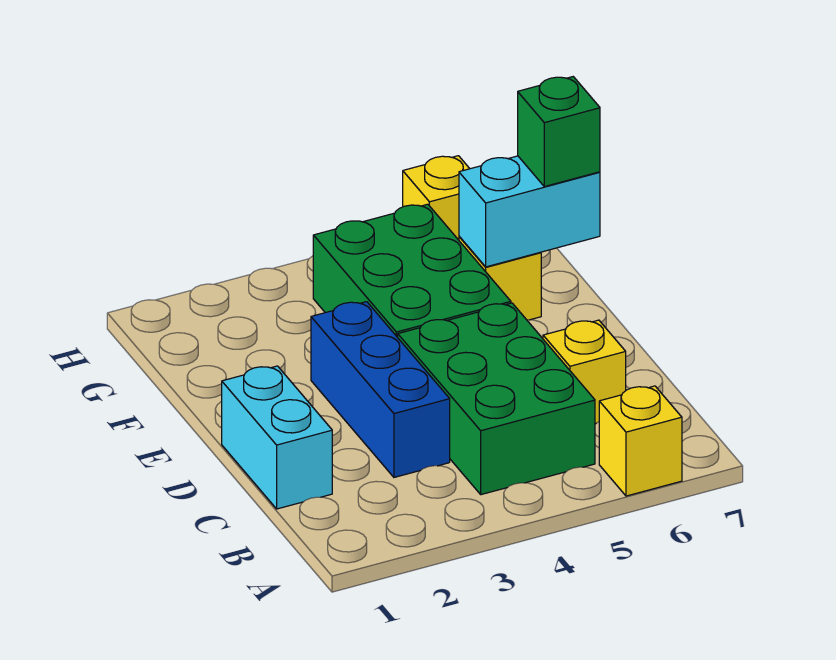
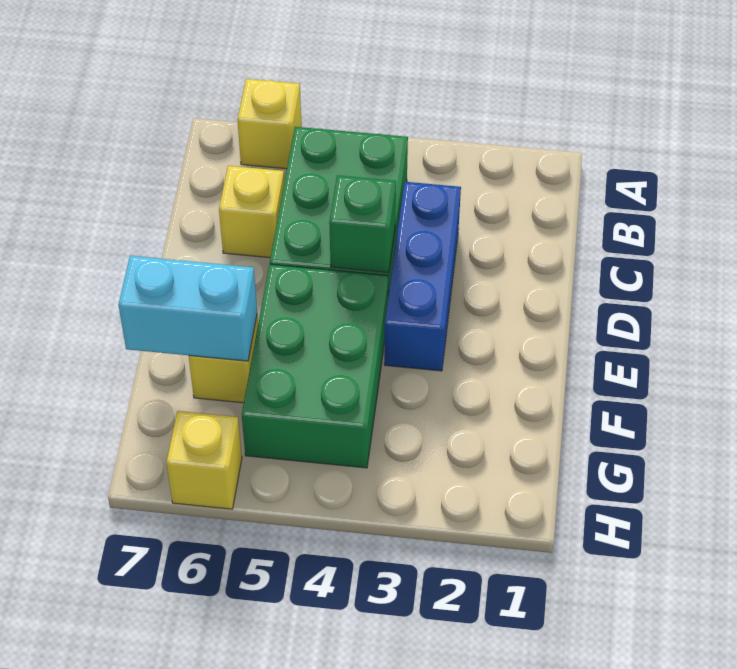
cyan brick C1:D1 level 1 -> none
green brick F7 level 3 -> green brick D4 level 2

